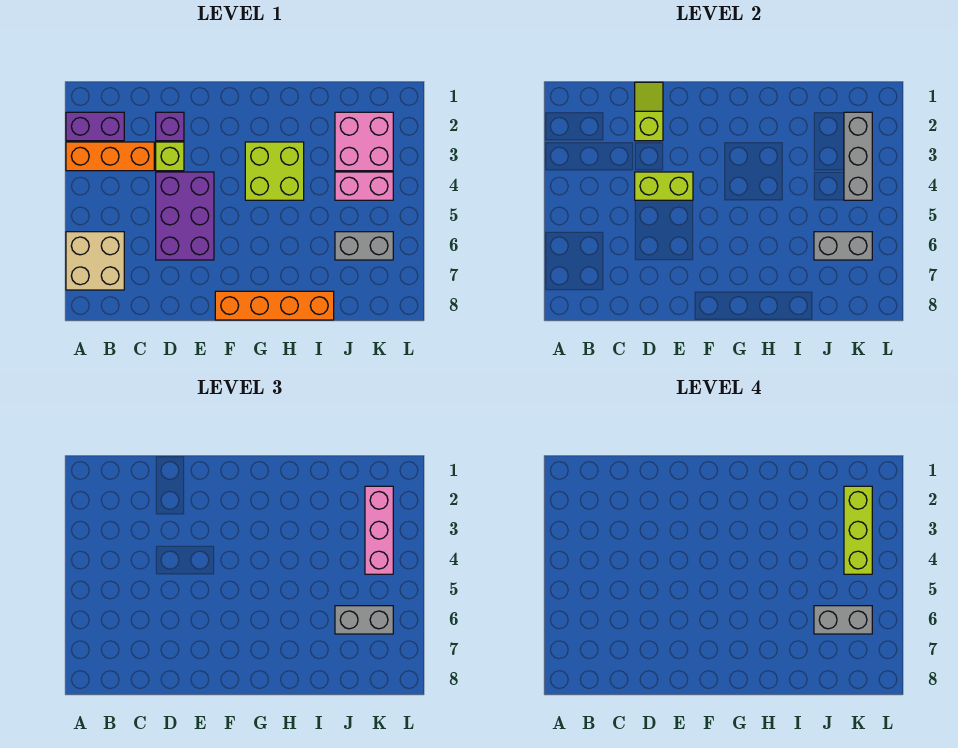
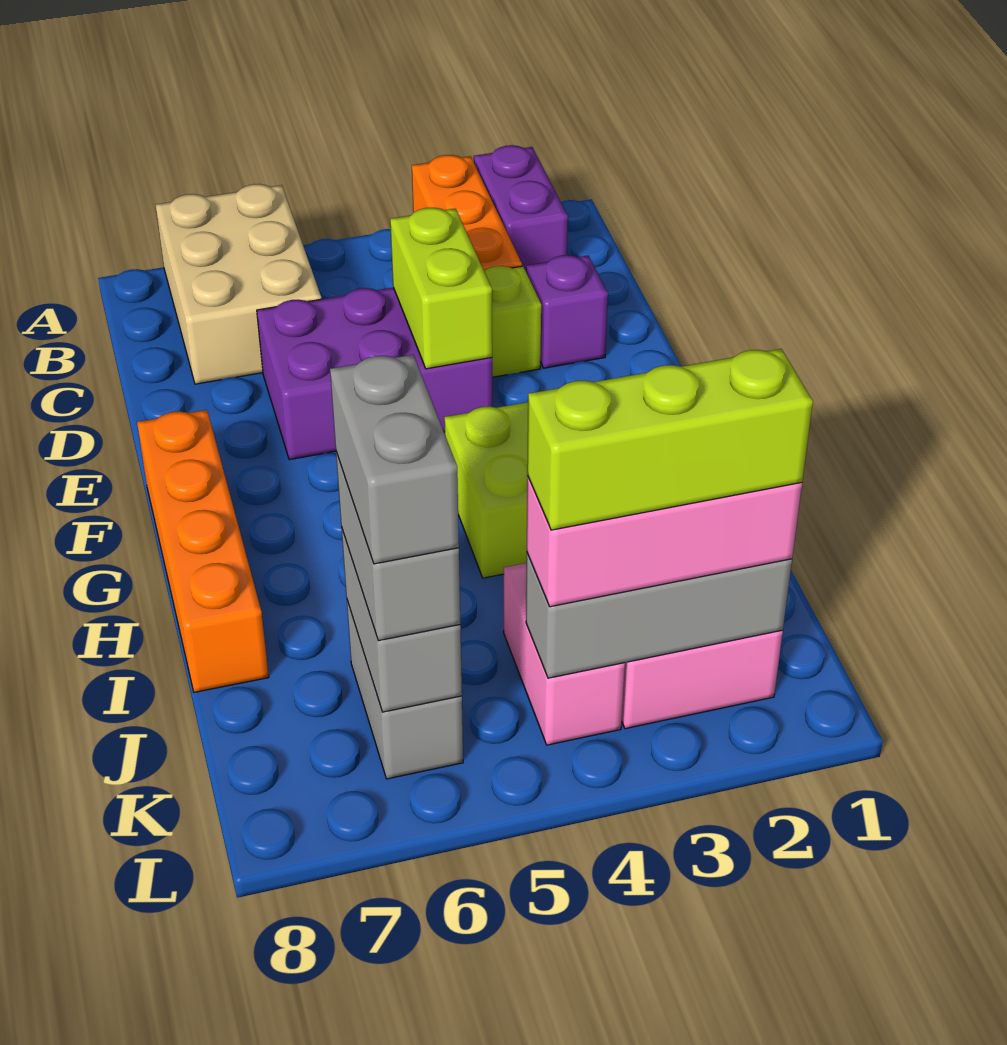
tan brick A6:B7 level 1 -> tan brick A6:C7 level 1
lime slope D1:D2 level 2 top 2 -> none

